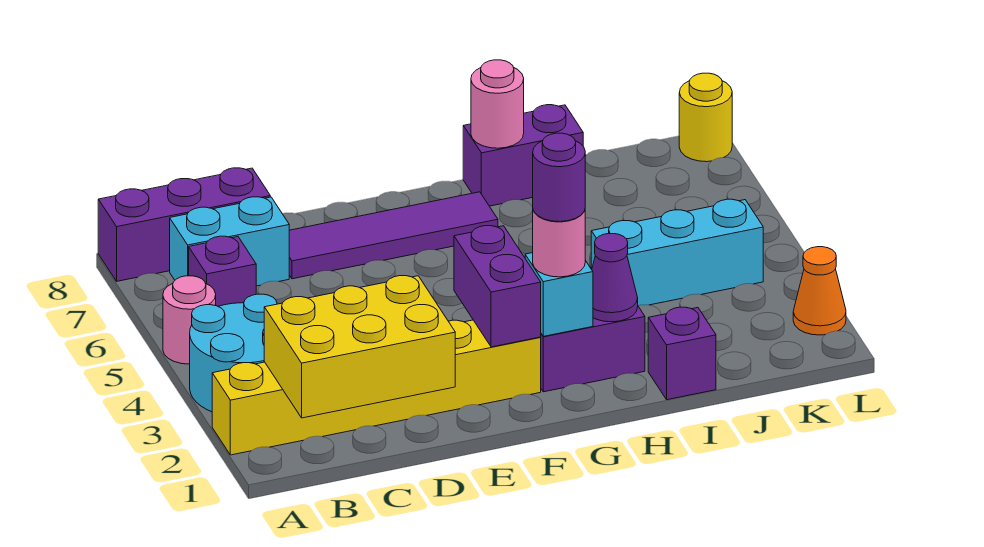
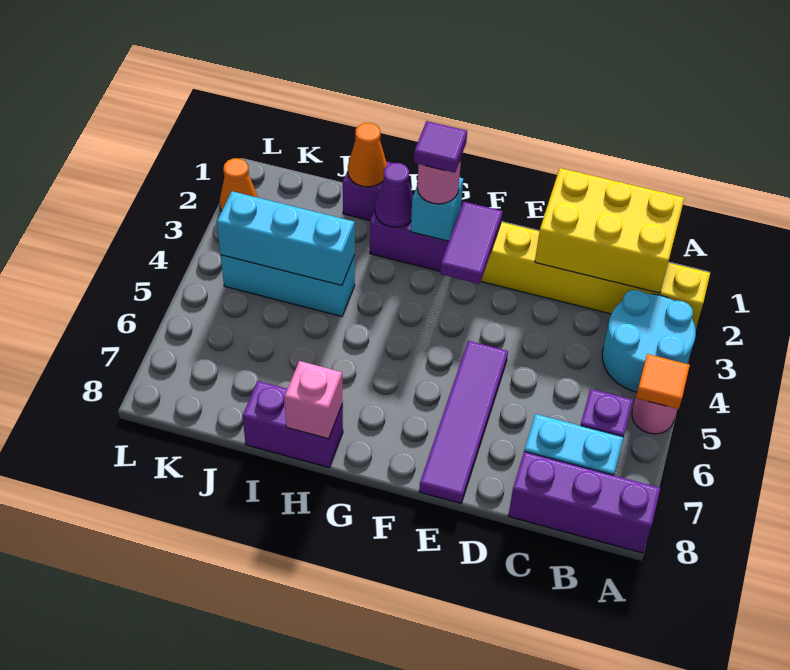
none -> orange tile A5 level 2
purple tile D7:G7 level 1 -> purple tile E5:E8 level 1
purple brick F2:F3 level 2 -> purple tile F2:F3 level 2
purple round brick G2 level 4 -> purple tile G2 level 4
pink round brick H8 level 2 -> pink brick H8 level 2
none -> orange cone I1 level 2
none -> cyan brick I4:K4 level 2
yellow round brick L8 level 1 -> none

